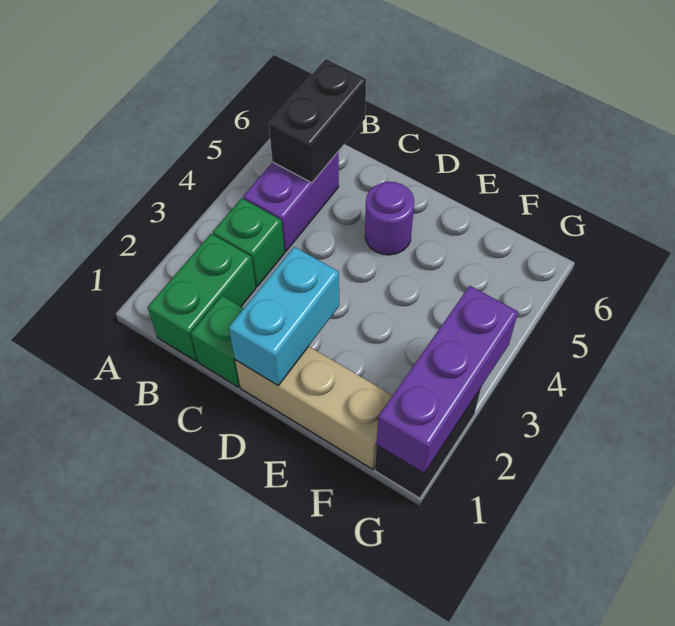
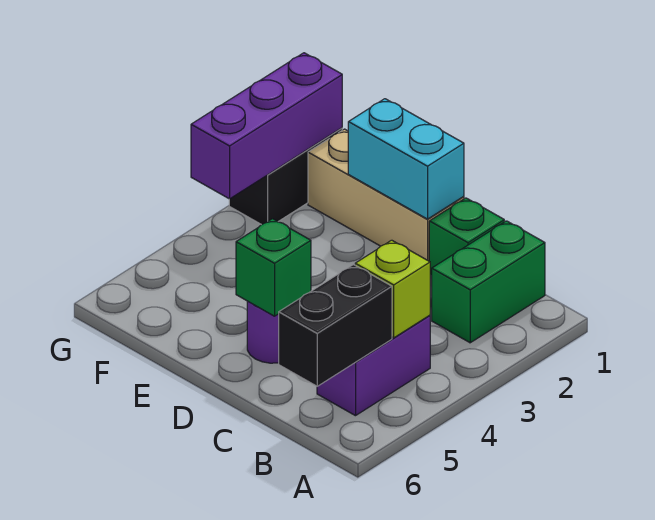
green brick B3 level 1 -> green brick D5 level 2
none -> lime brick B4 level 2
cyan brick D1:D2 level 2 -> cyan brick D1:E1 level 2

